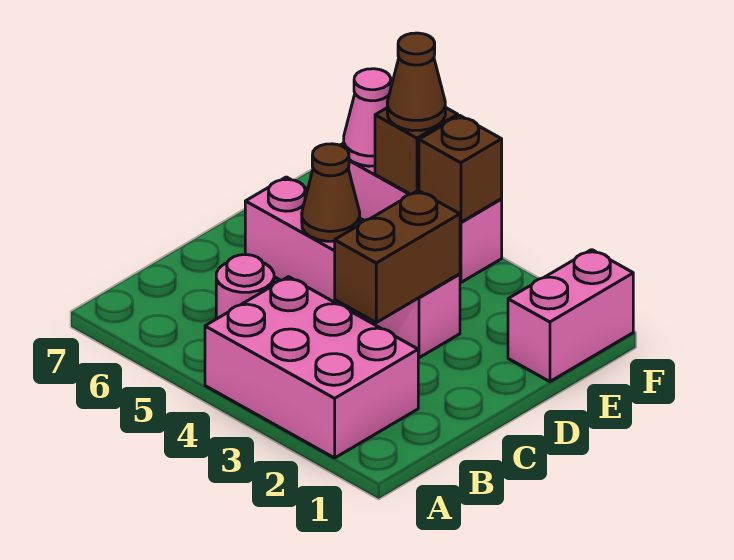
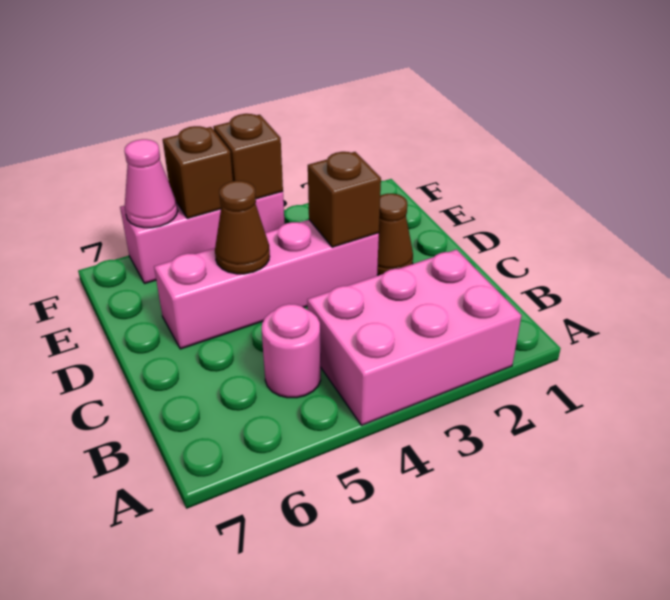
brown brick C3:D3 level 2 -> brown brick D3 level 2
pink brick E1:F1 level 1 -> none
brown cone F5 level 3 -> brown cone D2 level 1

